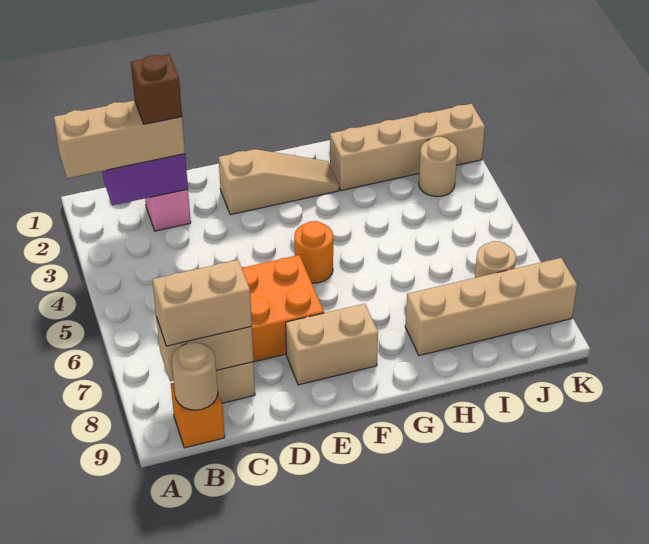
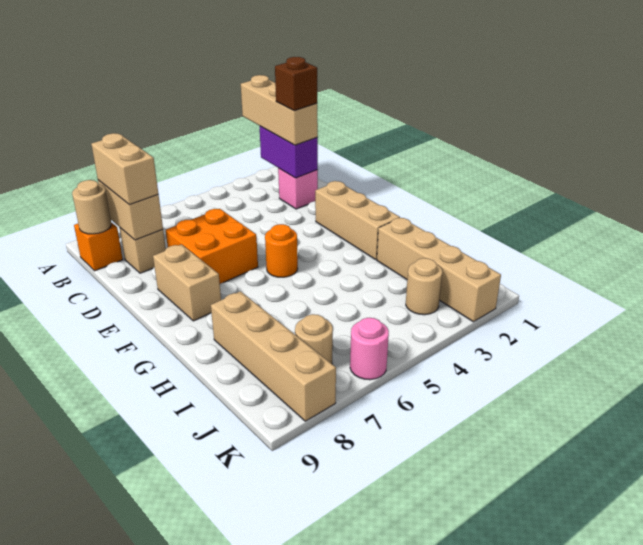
tan slope E2:G2 level 1 top E -> tan brick E2:G2 level 1
none -> pink round brick K6 level 1

